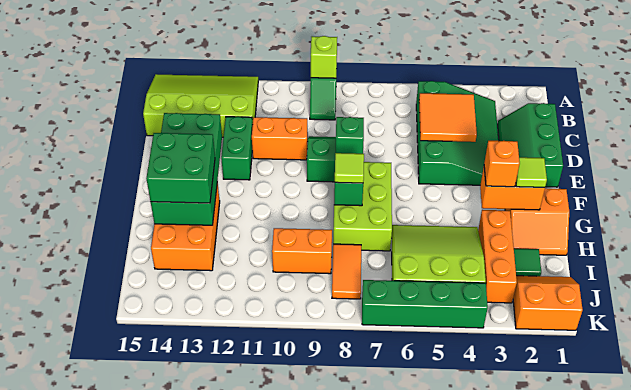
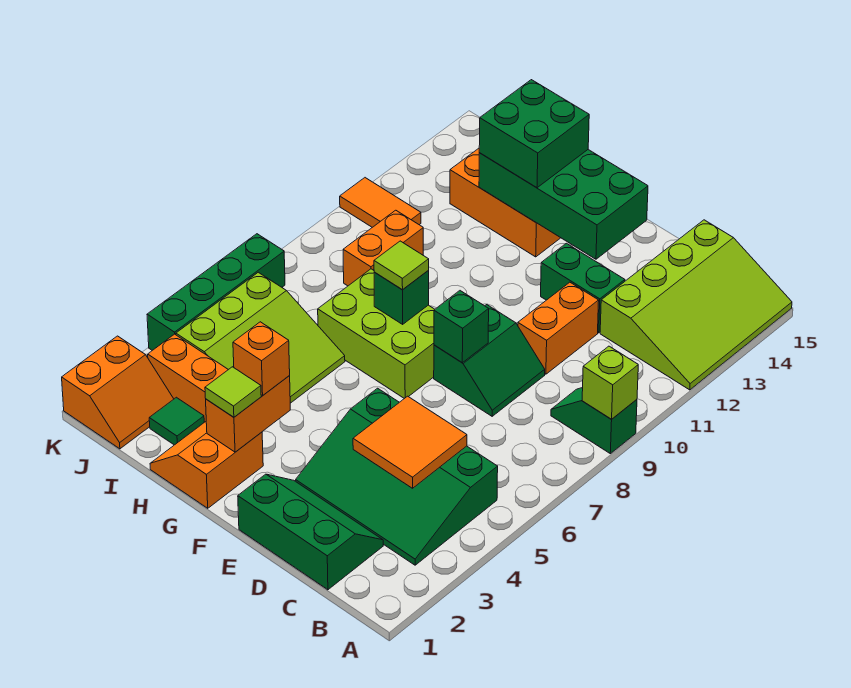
orange tile I8:J8 level 1 -> orange tile J11:K11 level 1

